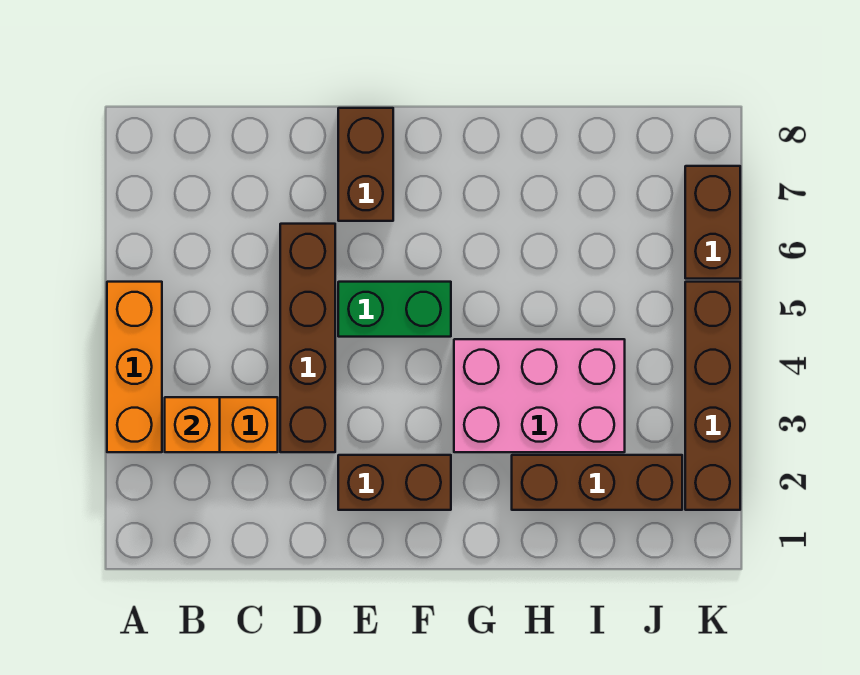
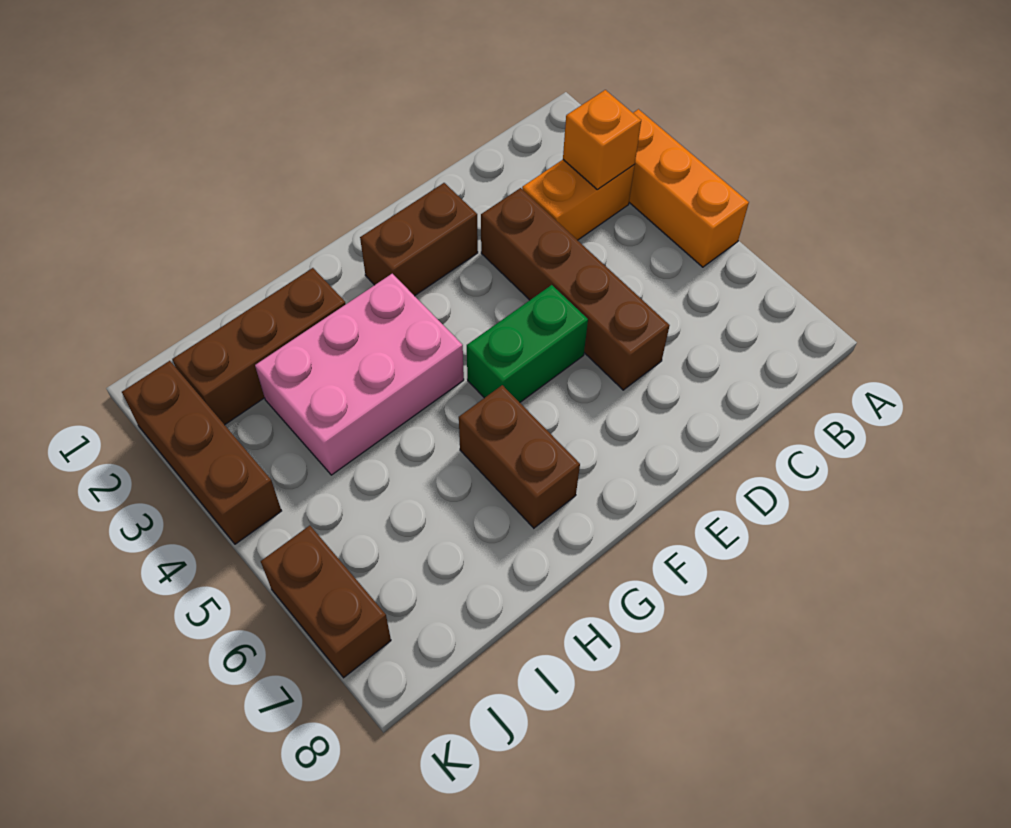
brown brick E7:E8 level 1 -> brown brick G6:G7 level 1
brown brick K2:K5 level 1 -> brown brick K2:K4 level 1

